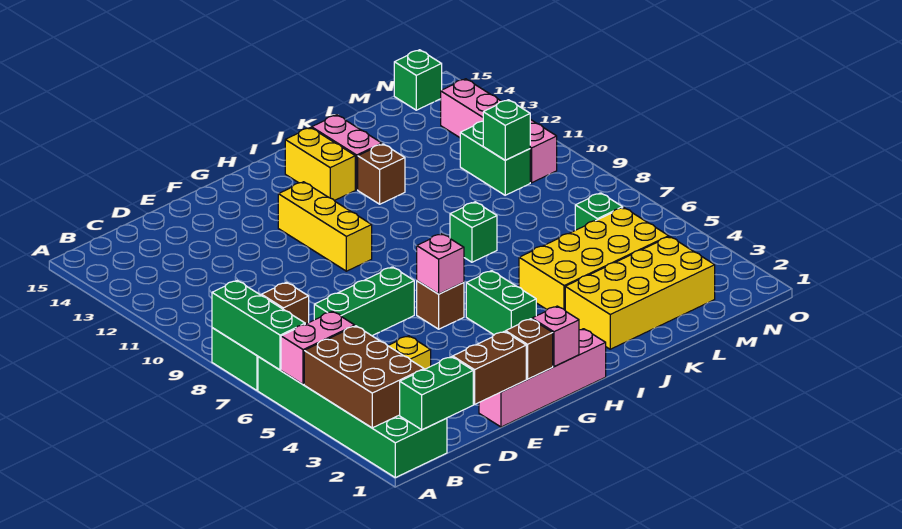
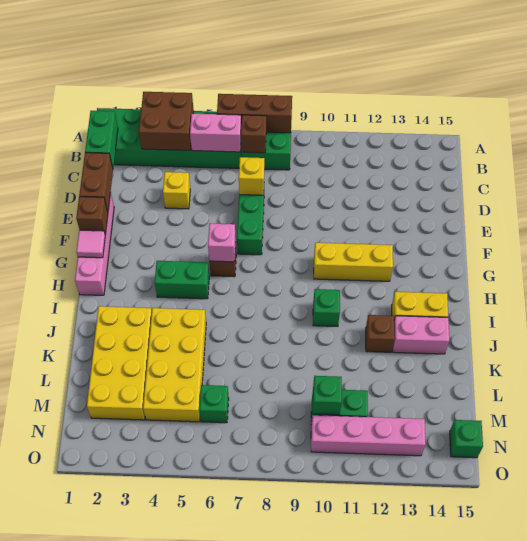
brown brick A2:B4 level 2 -> brown brick A3:B4 level 2
pink brick A5:B5 level 2 -> pink brick B5:B6 level 2
green brick A6:A8 level 2 -> brown brick A6:A8 level 2
none -> yellow brick D7 level 2
pink brick G1 level 2 -> pink tile G1 level 2
green brick J8 level 1 -> green brick I10 level 1

